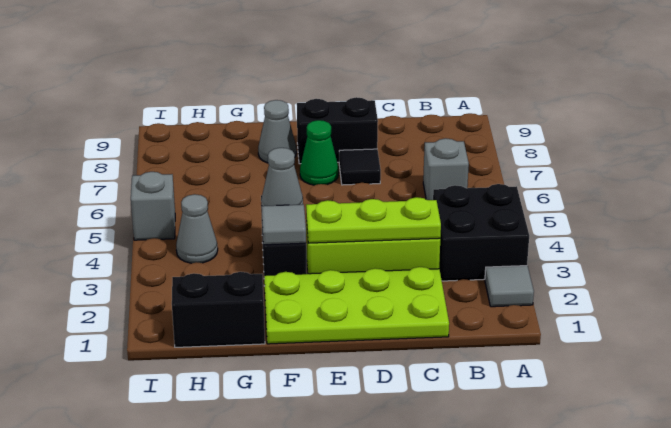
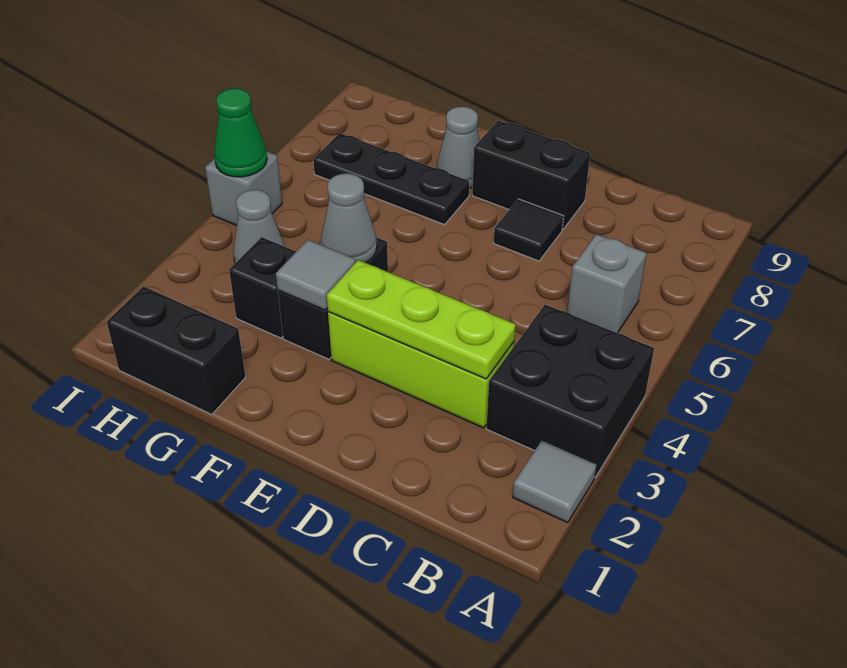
lime plate C1:F2 level 1 -> none
green cone E7 level 1 -> green cone I5 level 2
none -> black plate F7:H7 level 1
none -> black brick G3 level 1

